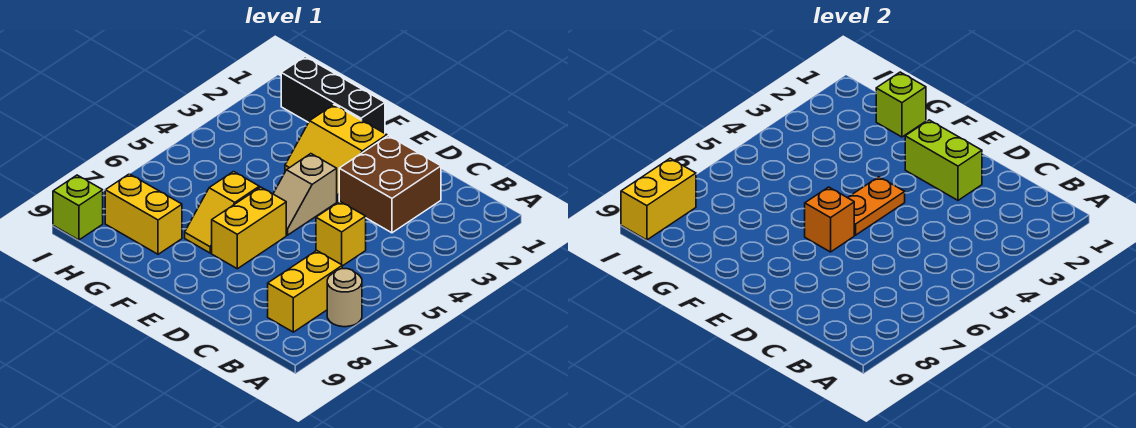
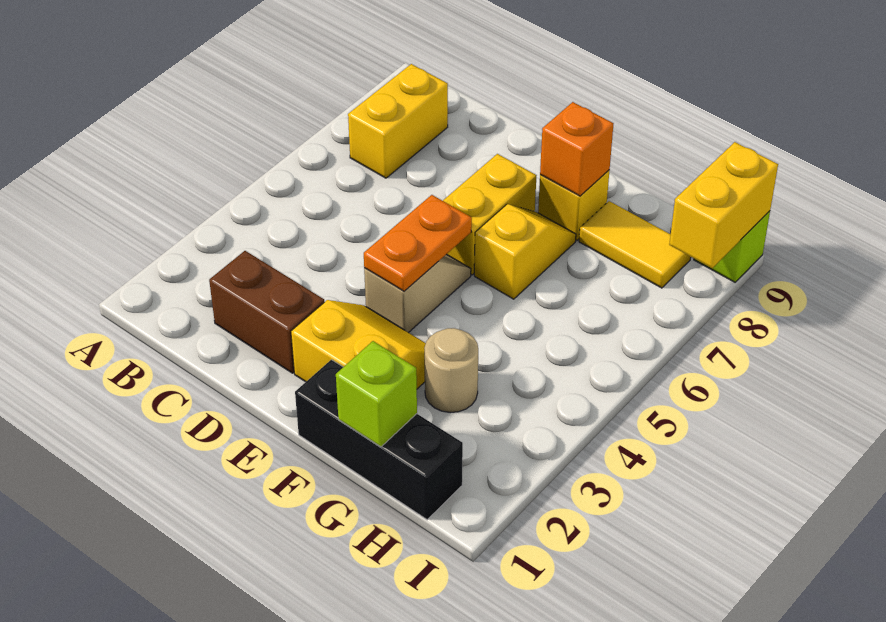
tan round brick A7 level 1 -> tan round brick G3 level 1
brown brick C2:D3 level 1 -> brown brick C2:D2 level 1
yellow brick C5 level 1 -> yellow brick F8 level 1
lime brick D2:E2 level 2 -> none
orange brick E6 level 2 -> orange brick F8 level 2
yellow brick G8:H8 level 1 -> yellow tile G8:H8 level 1

